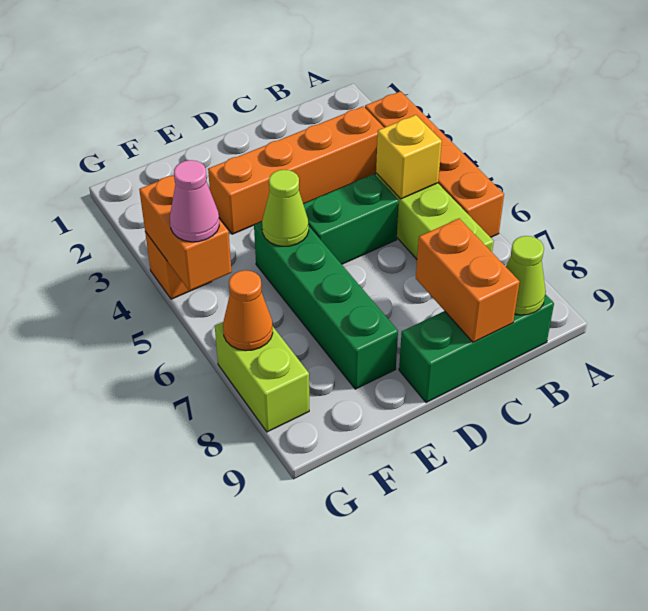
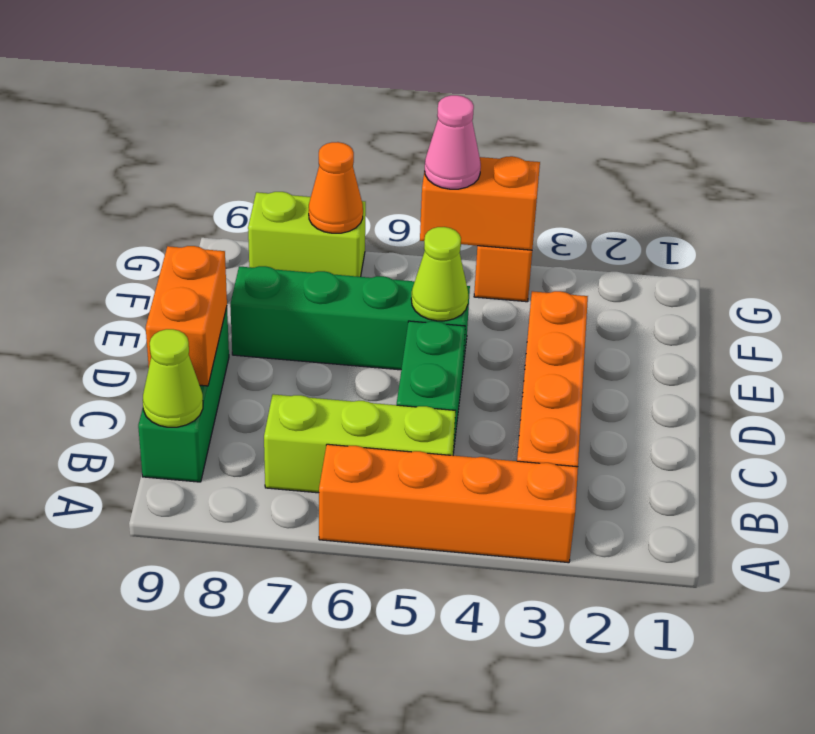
yellow brick B5 level 2 -> none
orange brick C8:C9 level 2 -> orange brick C9:D9 level 2

